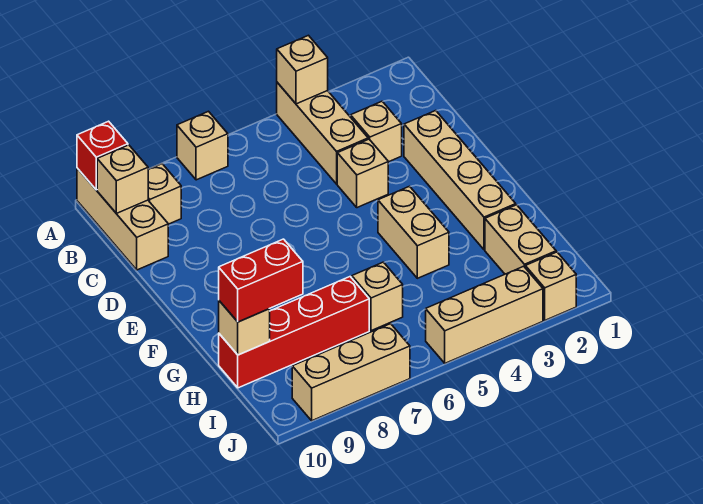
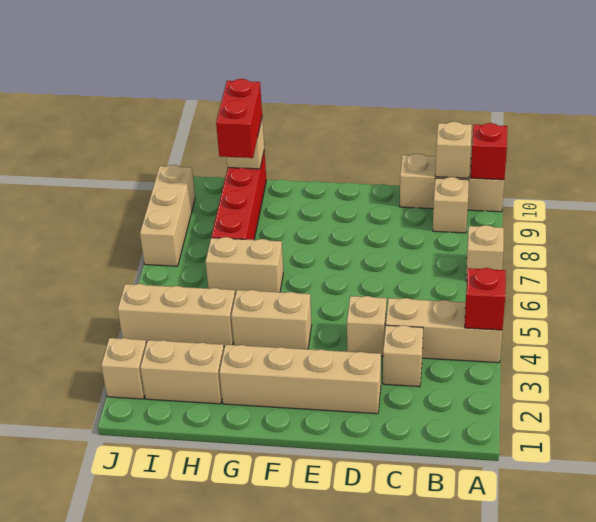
tan brick A4 level 2 -> red brick A4 level 2
tan brick H6 level 1 -> tan brick G6:H6 level 1
tan brick J3:J5 level 1 -> tan brick H4:J4 level 1

